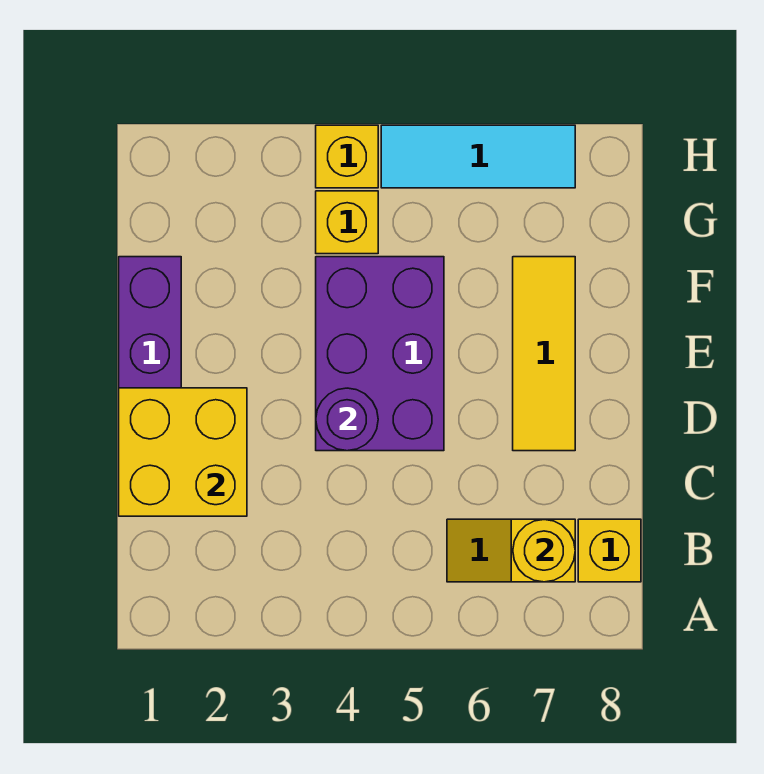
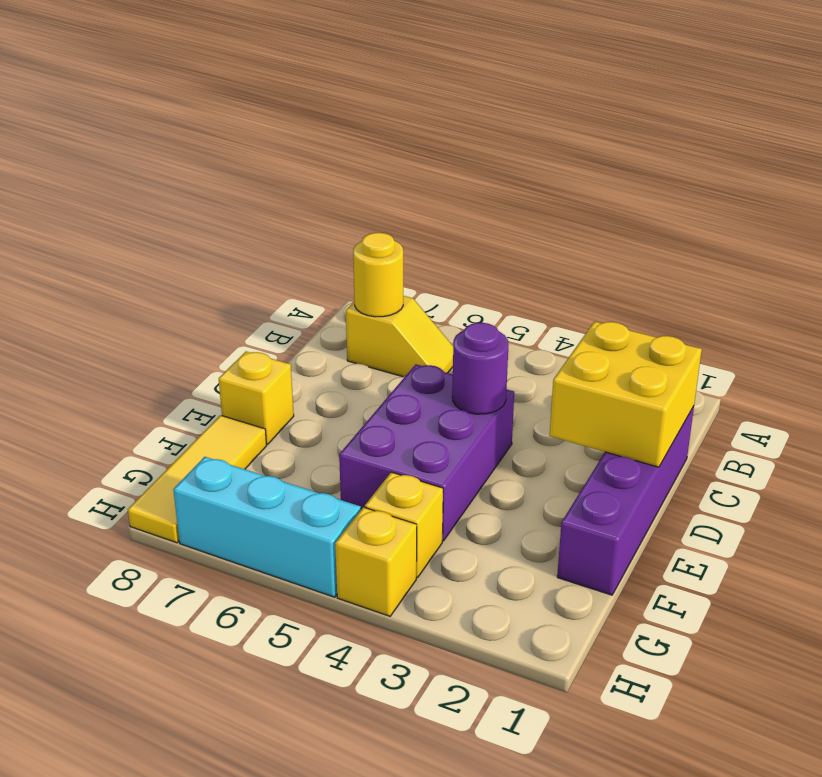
yellow brick B8 level 1 -> yellow brick E8 level 1
yellow tile D7:F7 level 1 -> yellow tile F8:H8 level 1
cyan tile H5:H7 level 1 -> cyan brick H5:H7 level 1

